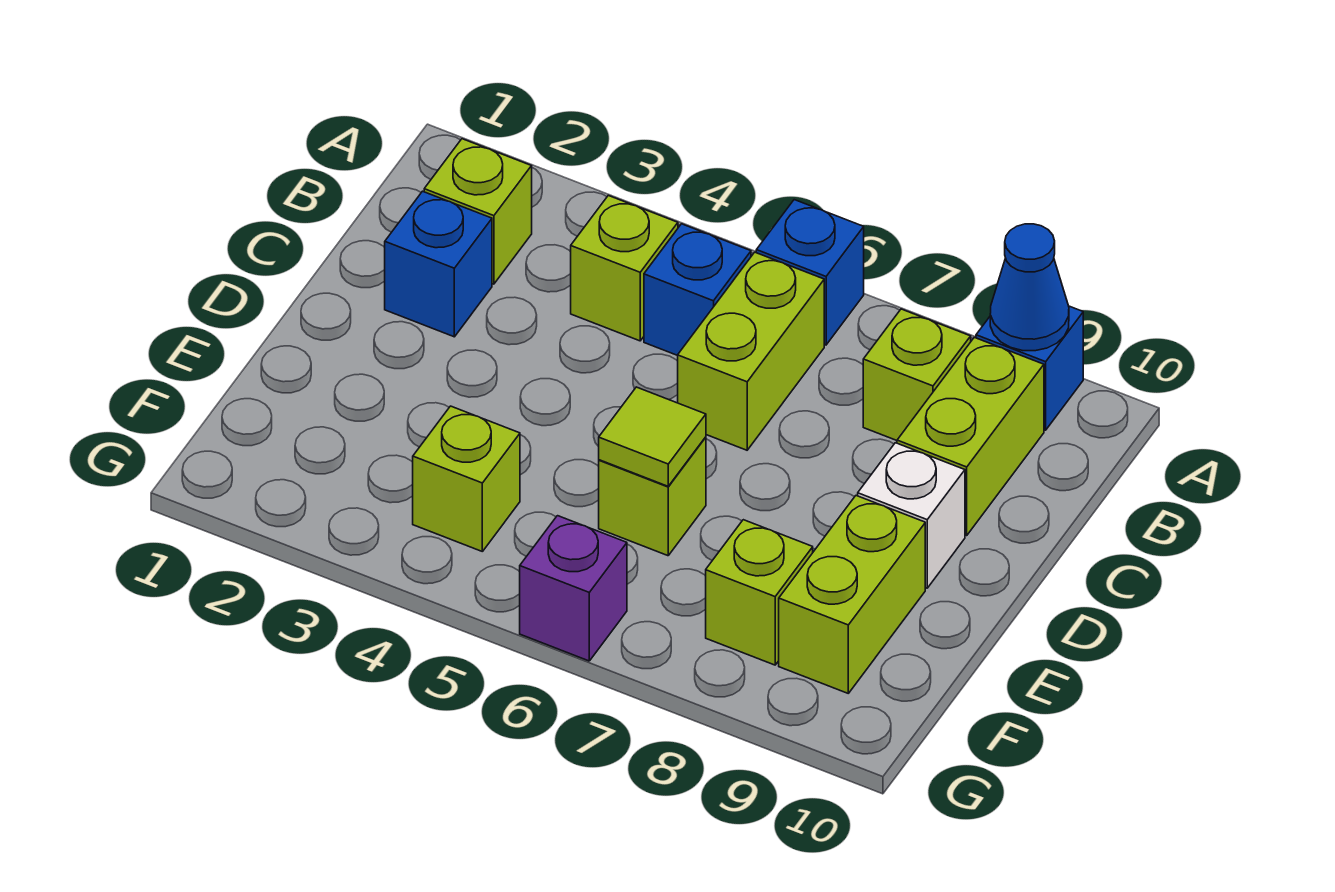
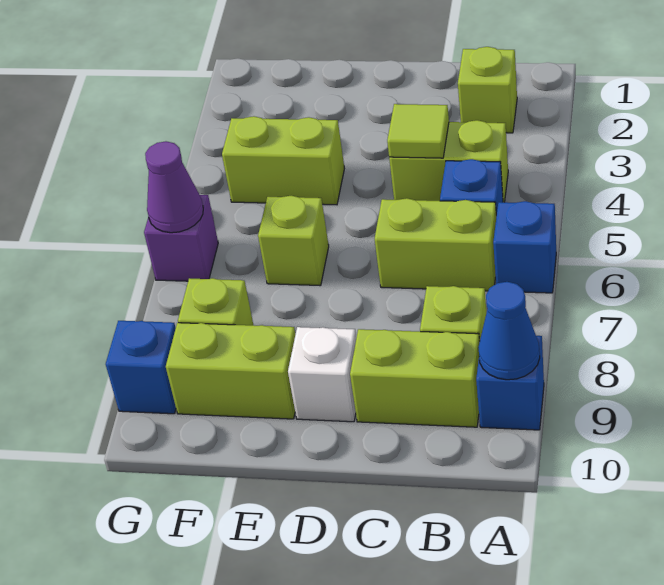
lime brick B4 level 1 -> lime brick B4:C4 level 1
blue brick C2 level 1 -> blue brick G9 level 1
lime tile E6 level 2 -> lime tile C4 level 2
lime brick F4 level 1 -> lime brick E4:F4 level 1
none -> purple cone G6 level 2

